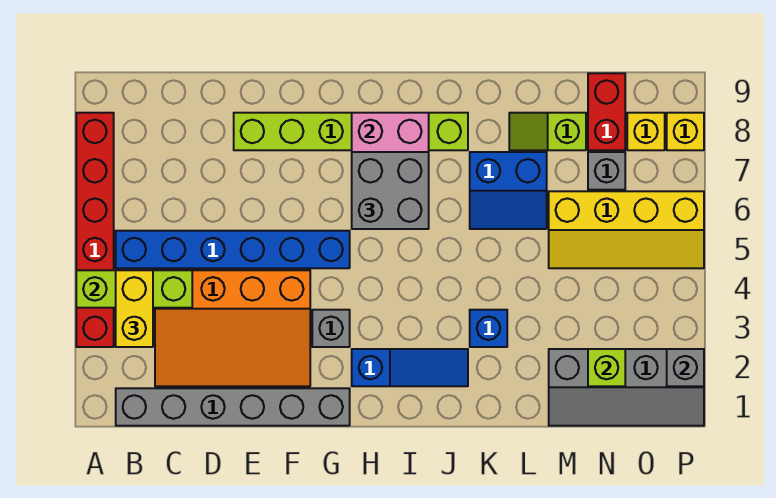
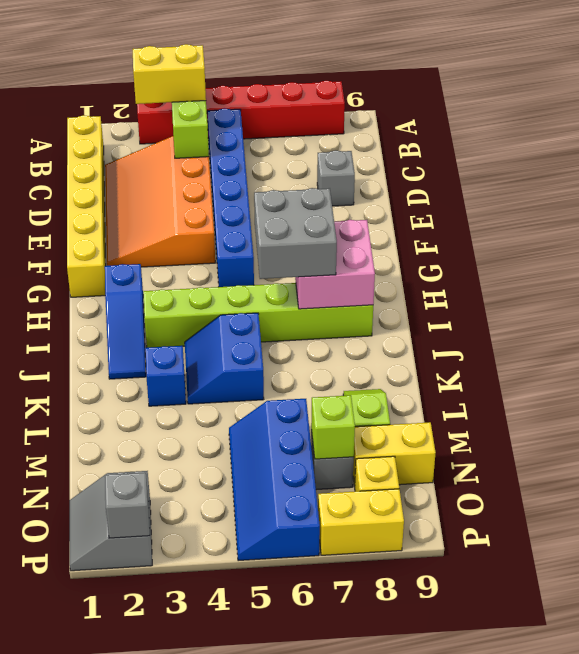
grey brick B1:G1 level 1 -> yellow brick B1:G1 level 1
lime brick E8:J8 level 1 -> lime brick I3:I8 level 1
grey brick G3 level 1 -> grey brick D8 level 1
blue slope K6:L7 level 1 top 7 -> blue slope J4:K5 level 1 top 5
grey slope M1:P2 level 1 top 2 -> grey slope O1:P2 level 1 top 2
yellow slope M5:P6 level 1 top 6 -> blue slope M5:P6 level 1 top 6
lime brick N2 level 2 -> lime brick N7 level 2
red brick N8:N9 level 1 -> yellow brick N8:N9 level 1
yellow brick P8 level 1 -> yellow brick P7:P8 level 1

